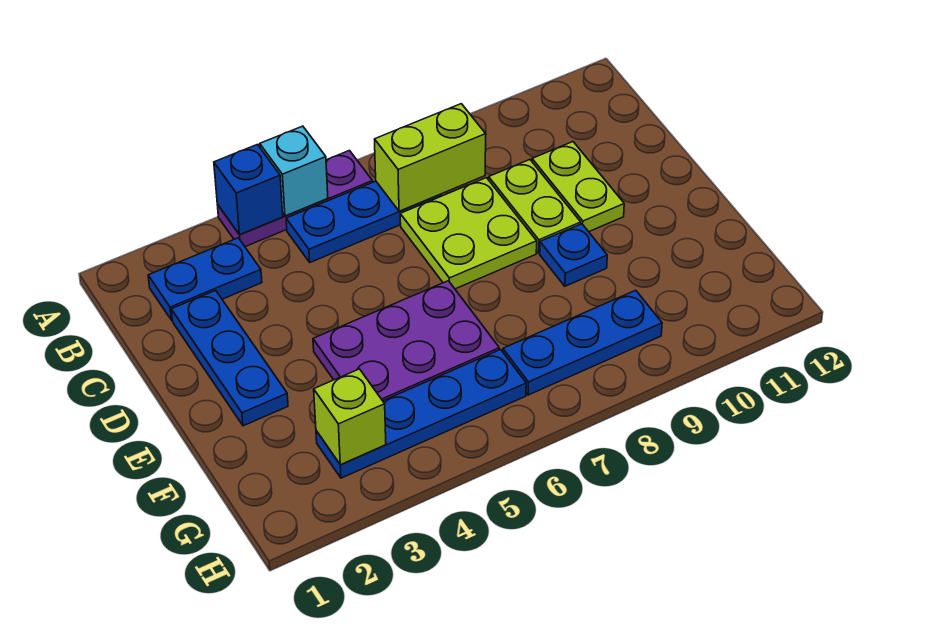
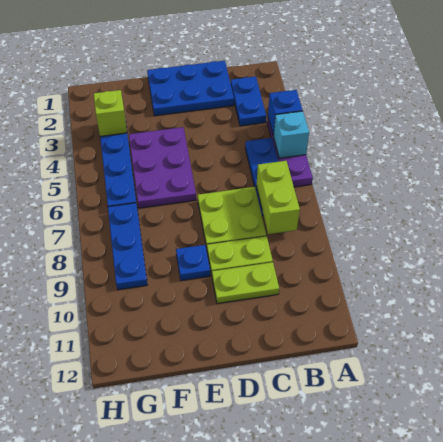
blue plate C2:E2 level 1 -> blue plate C1:E2 level 1

